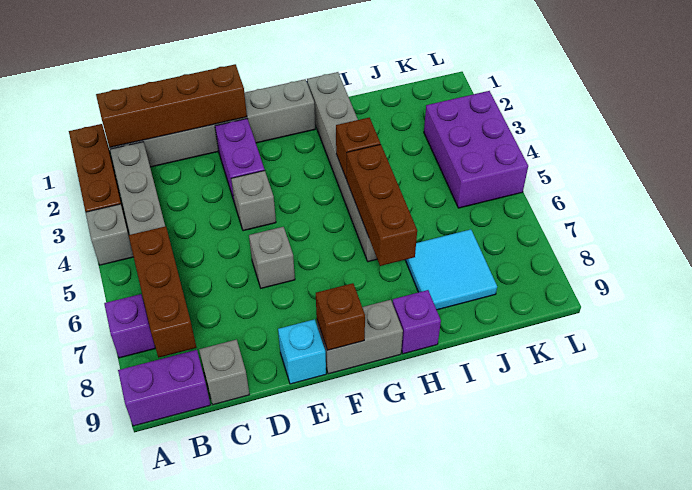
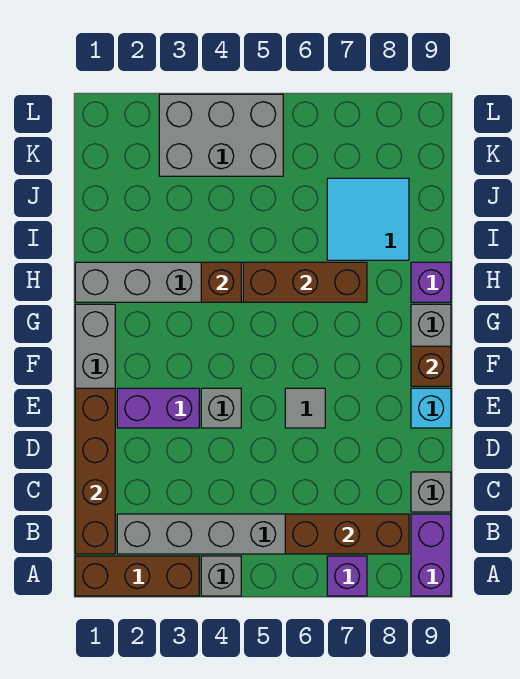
grey brick E6 level 1 -> grey tile E6 level 1
purple brick K3:L5 level 1 -> grey brick K3:L5 level 1

